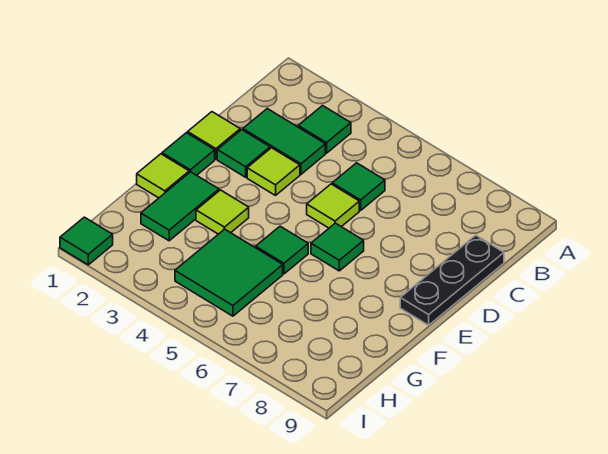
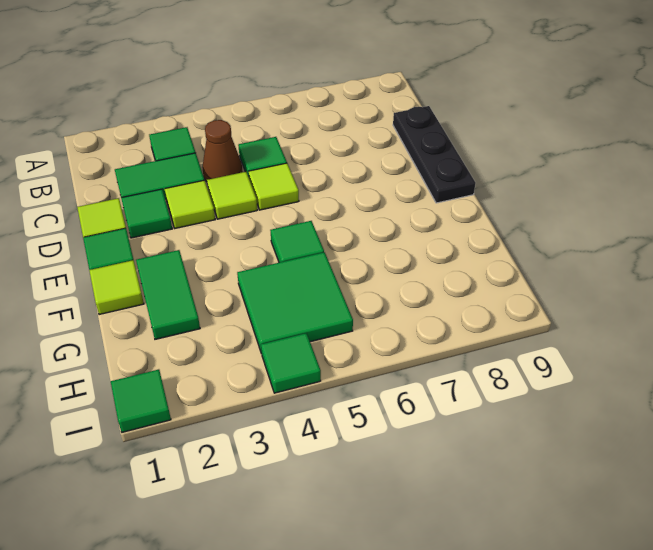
none -> brown cone C4 level 1
green tile E6 level 1 -> green tile I4 level 1
lime tile F3 level 1 -> lime tile D4 level 1

